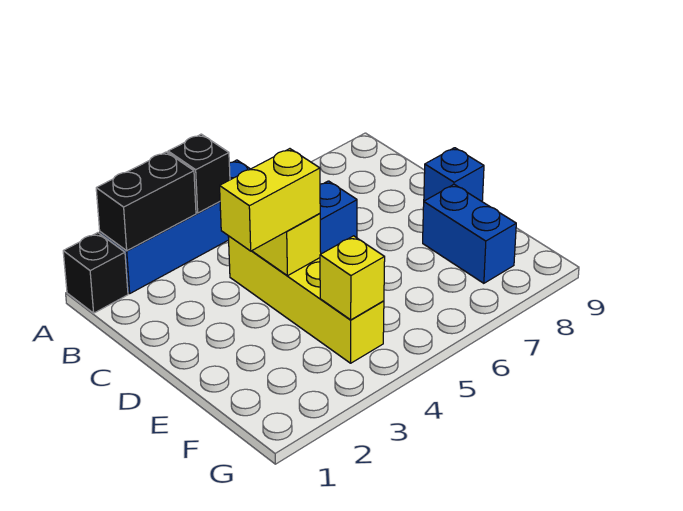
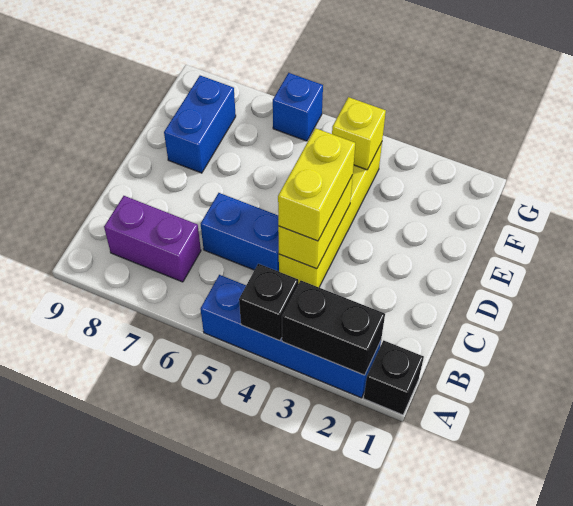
none -> purple brick B7:B8 level 1
yellow brick D3:D4 level 3 -> yellow brick C4:D4 level 3
blue brick D9 level 1 -> blue brick G6 level 1

